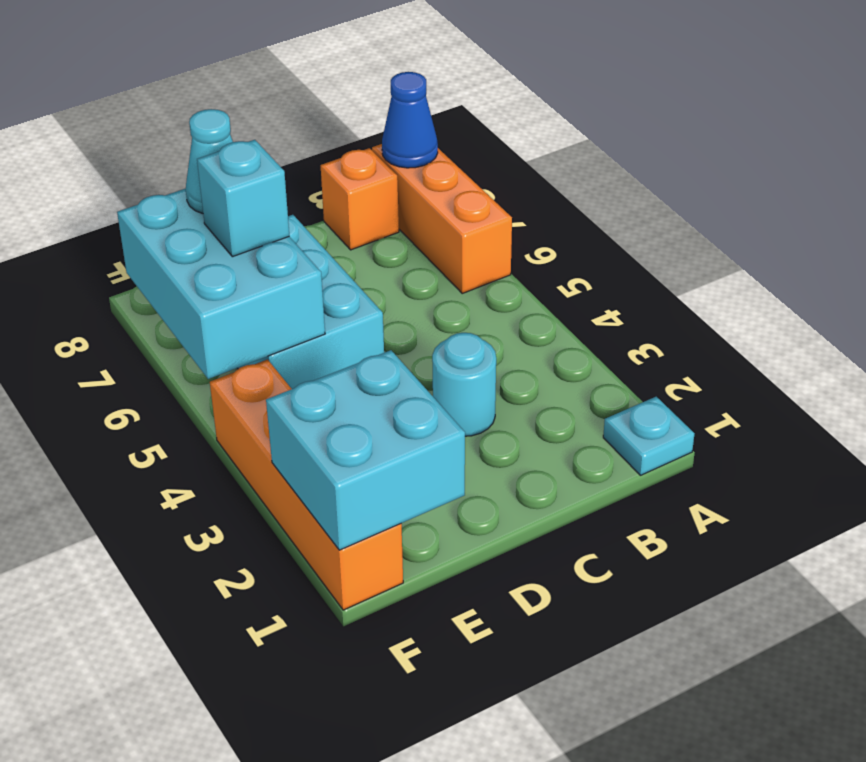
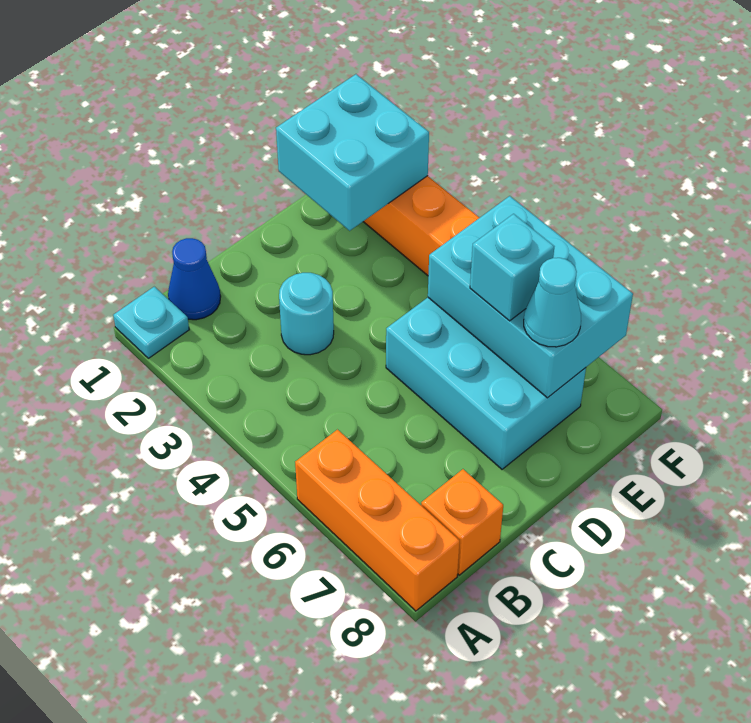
blue cone A8 level 2 -> blue cone B1 level 1

